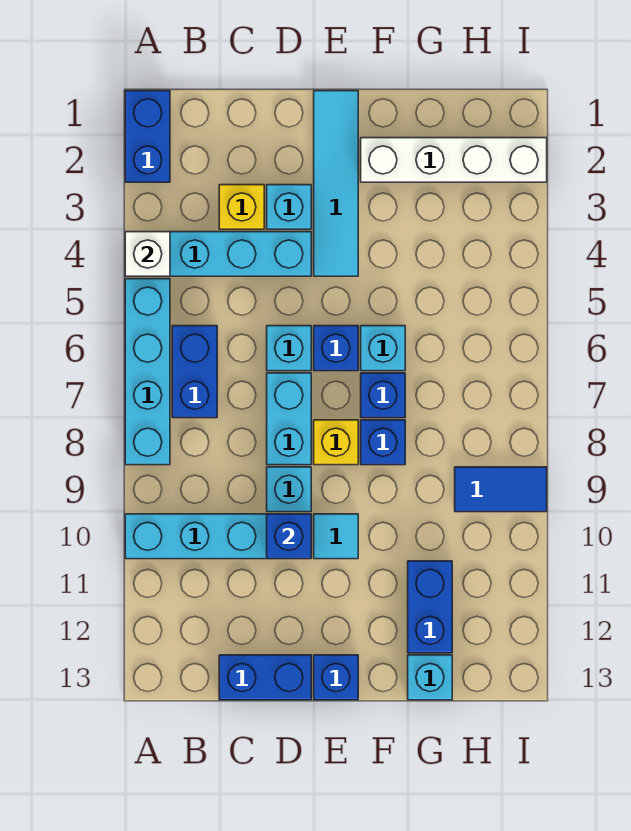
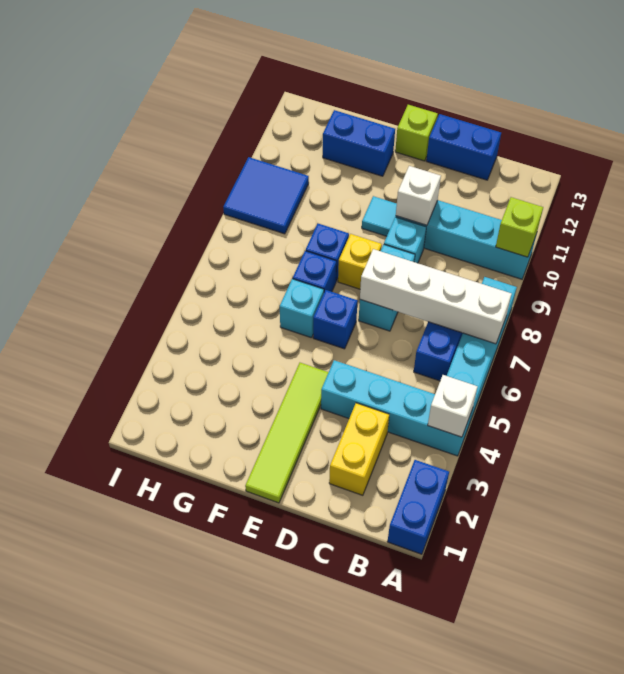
none -> lime brick A10 level 2
yellow brick C3 level 1 -> yellow brick C2:C3 level 1
cyan brick D3 level 1 -> none
cyan brick D6 level 1 -> none
blue brick D10 level 2 -> white brick D10 level 2
cyan tile E1:E4 level 1 -> lime tile E1:E4 level 1
blue brick E13 level 1 -> lime brick E13 level 1
white brick F2:I2 level 1 -> white brick A7:D7 level 2
blue brick G11:G12 level 1 -> blue brick F12:G12 level 1
cyan brick G13 level 1 -> none
blue tile H9:I9 level 1 -> blue tile H9:I10 level 1

